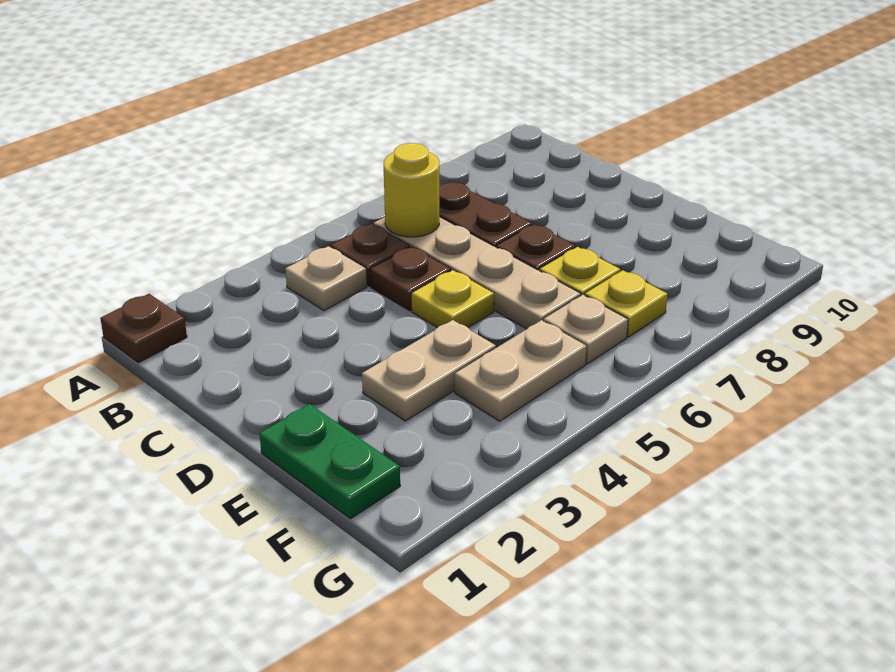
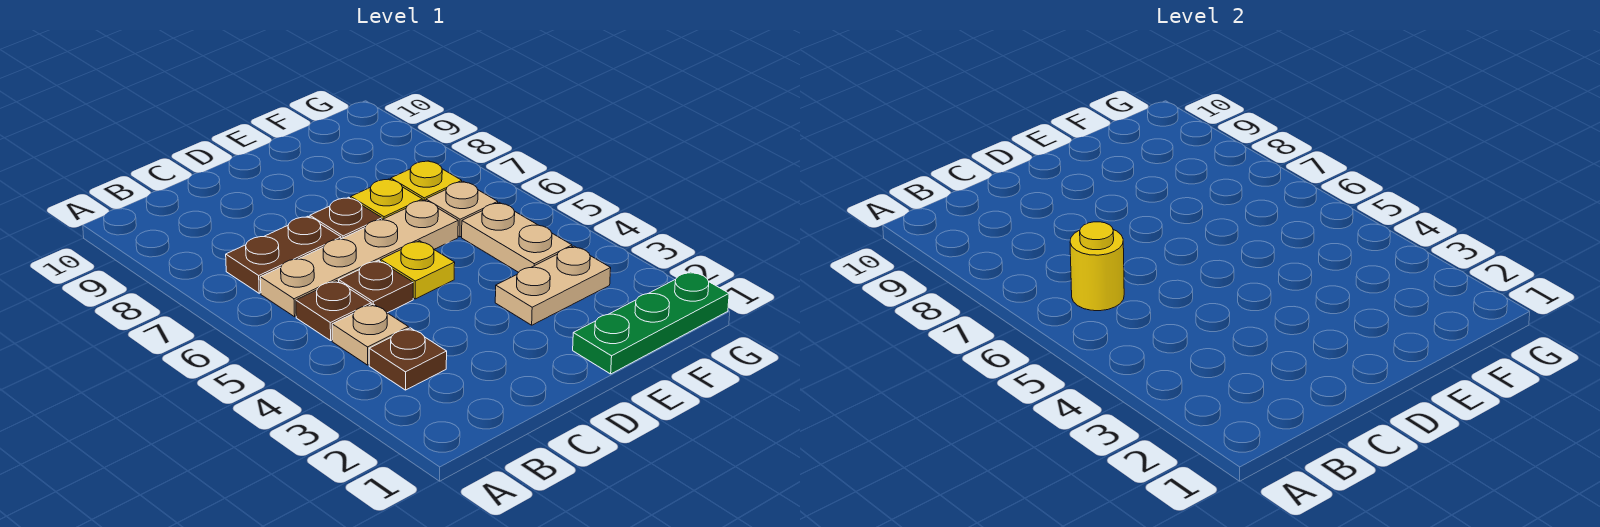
brown plate A1 level 1 -> brown plate B3 level 1
green plate E1:F1 level 1 -> green plate E1:G1 level 1
tan plate E3:E4 level 1 -> tan plate E3:F3 level 1

